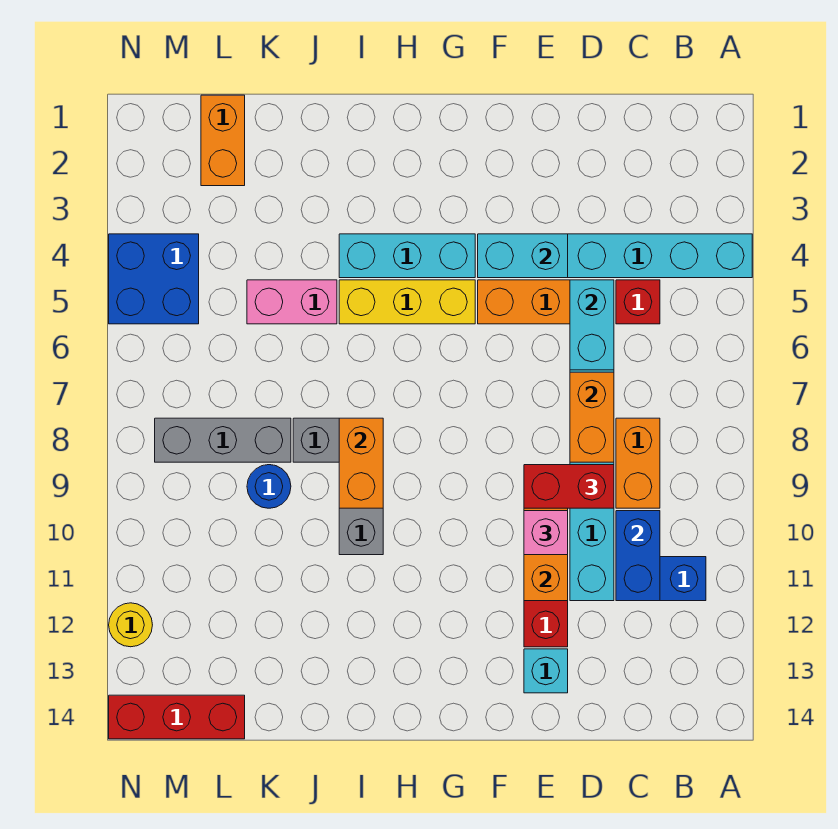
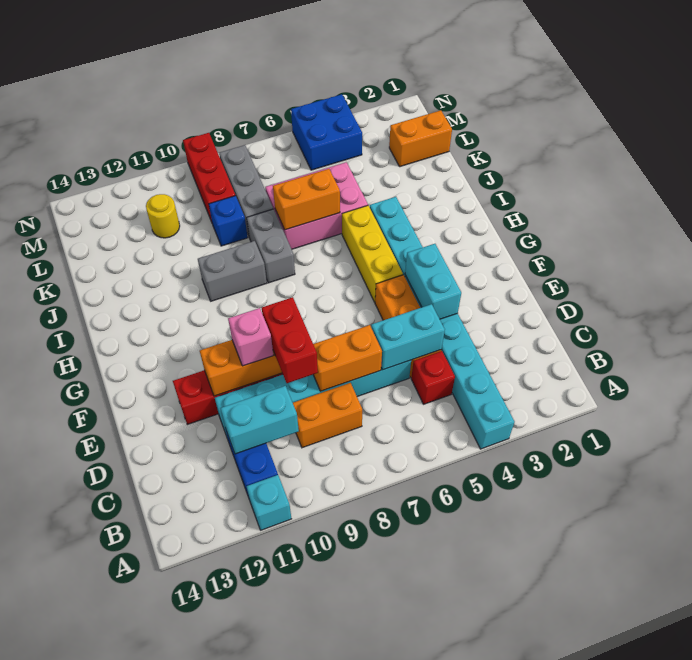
blue brick C10:C11 level 2 -> cyan brick C10:C11 level 2
cyan brick E13 level 1 -> cyan brick A11 level 1
orange brick I8:I9 level 2 -> orange brick J6:J7 level 2
pink brick J5:K5 level 1 -> pink brick J5:K7 level 1
blue round brick K9 level 1 -> blue brick K9 level 1
red brick L14:N14 level 1 -> red brick L9:N9 level 1
yellow round brick N12 level 1 -> yellow round brick L11 level 1

